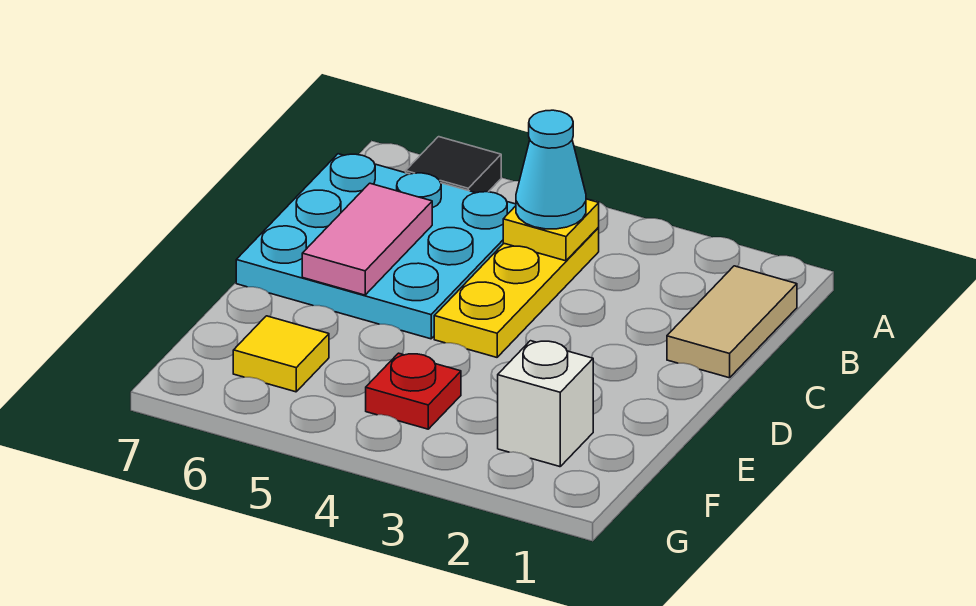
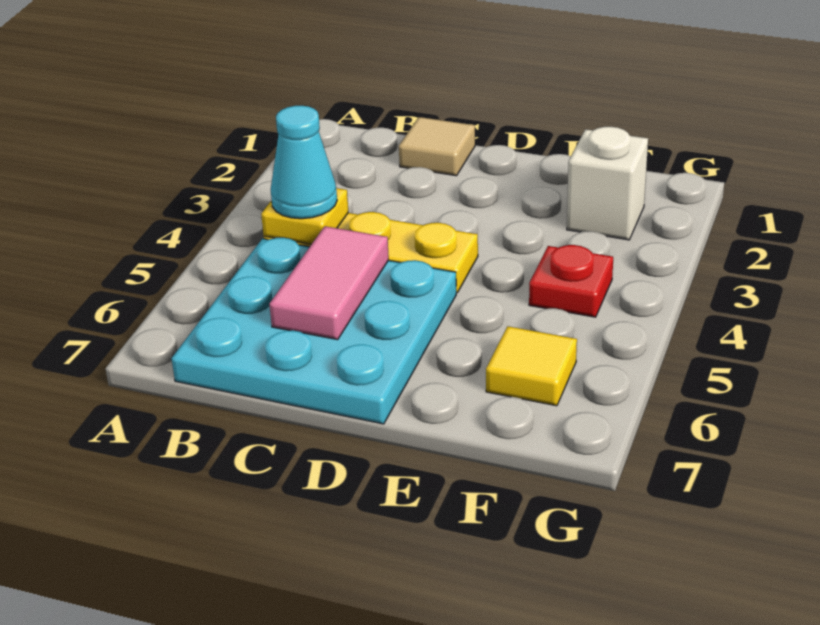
black tile A6 level 1 -> none
tan tile B1:C1 level 1 -> tan tile C1 level 1
pink tile C6:D6 level 2 -> pink tile C5:C6 level 2

